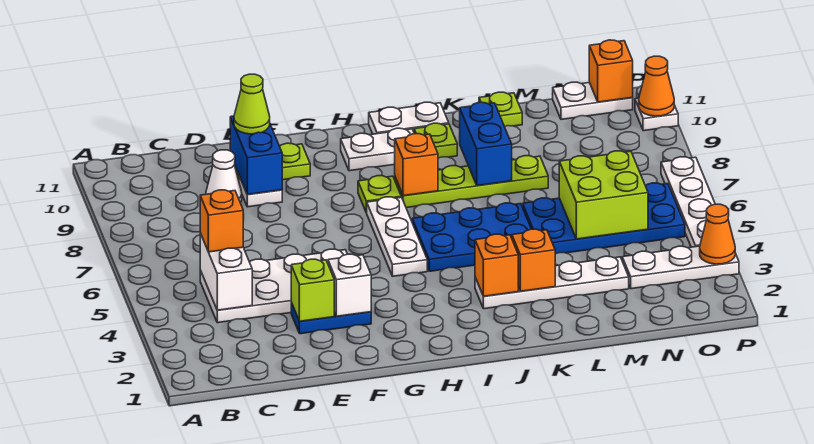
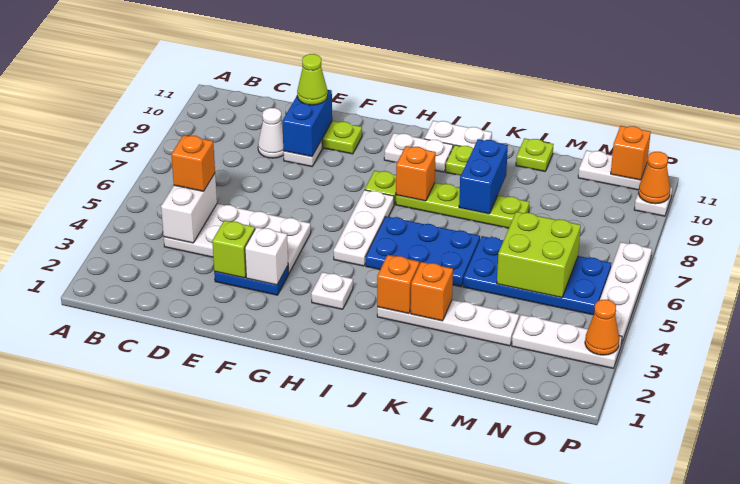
none -> white plate H3 level 1

